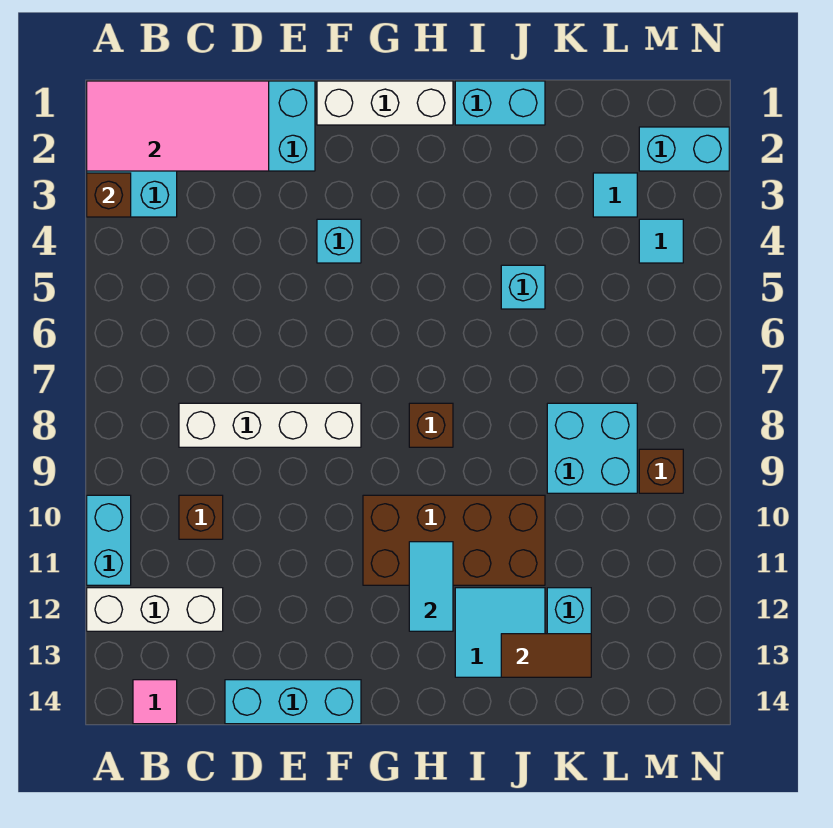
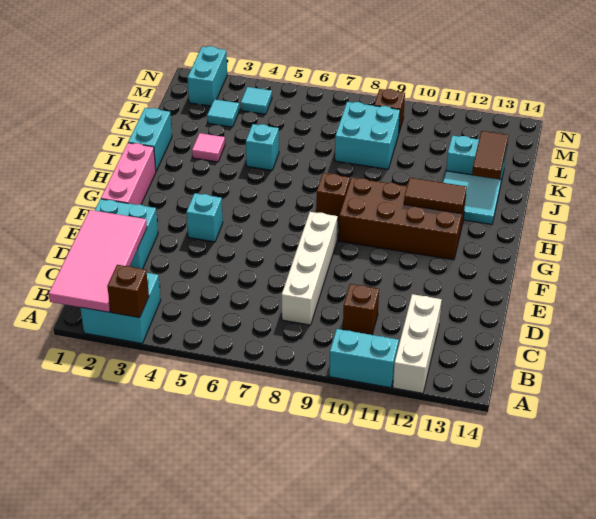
pink tile B14 level 1 -> pink tile J3 level 1
cyan brick D14:F14 level 1 -> none
white brick F1:H1 level 1 -> pink brick F1:H1 level 1
brown brick G10:J11 level 1 -> brown brick G9:H12 level 1
cyan tile H11:H12 level 2 -> brown tile H11:H12 level 2

